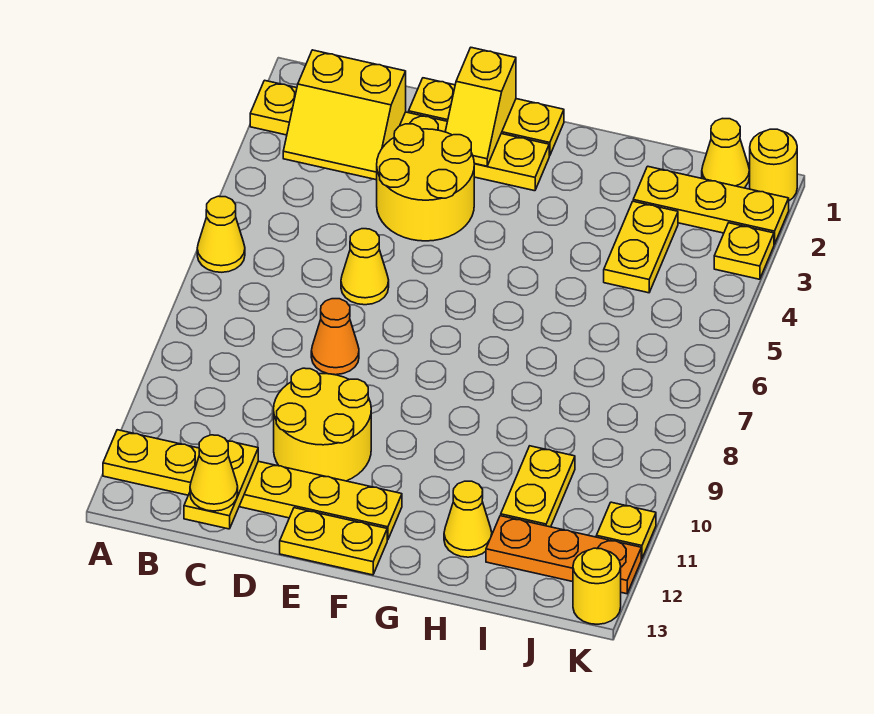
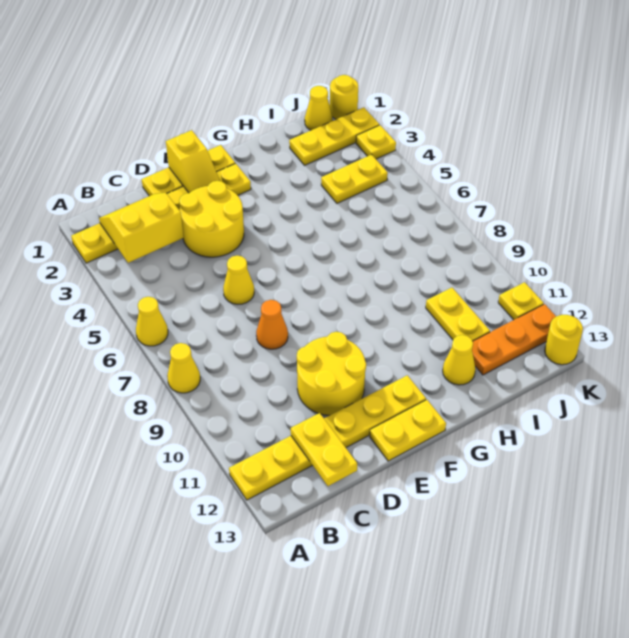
yellow slope B2:C3 level 2 top 2 -> yellow slope B2:C3 level 2 top 3
yellow cone C13 level 3 -> yellow cone A8 level 1
yellow plate I3:I4 level 1 -> yellow plate I4:J4 level 1

